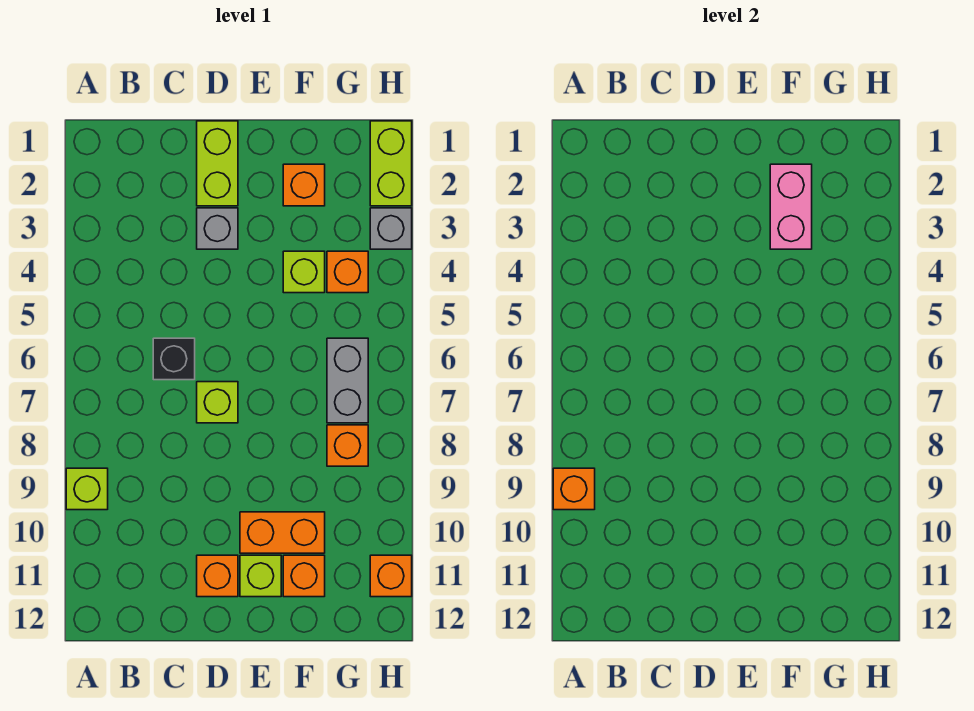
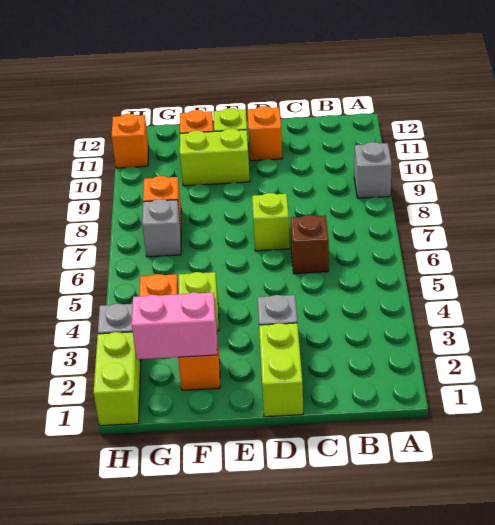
lime brick A9 level 1 -> grey brick A9 level 1
orange brick A9 level 2 -> none
black brick C6 level 1 -> brown brick C6 level 1
orange brick E10:F10 level 1 -> lime brick E10:F10 level 1
pink brick F2:F3 level 2 -> pink brick F2:G2 level 2
grey brick G6:G7 level 1 -> grey brick G7 level 1

